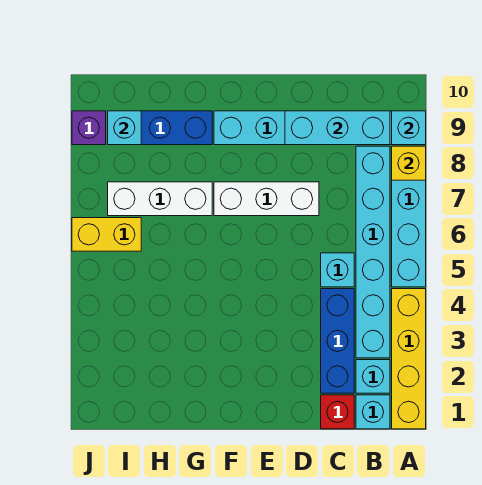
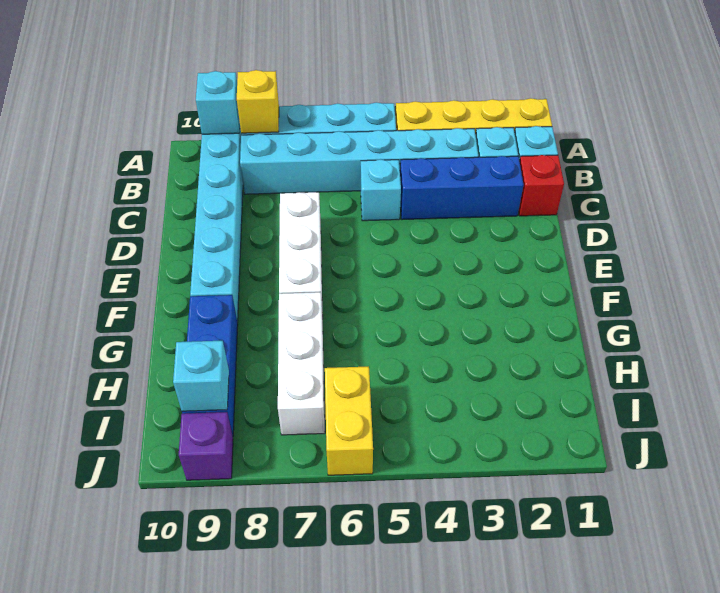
cyan brick B9:D9 level 2 -> none

